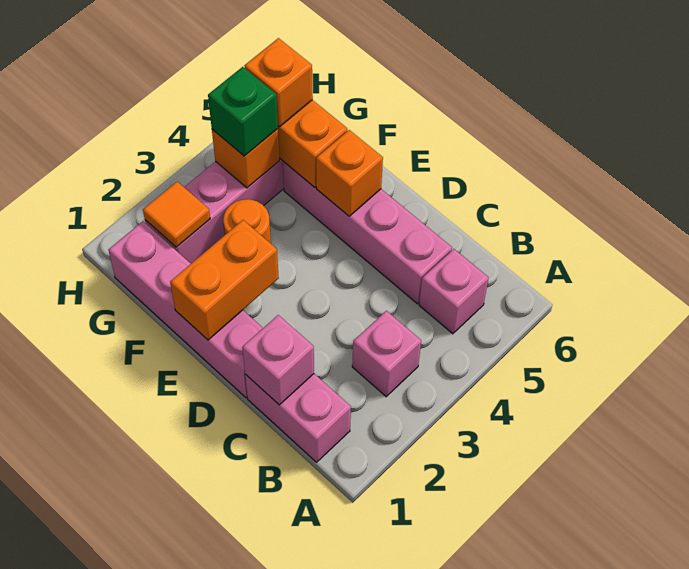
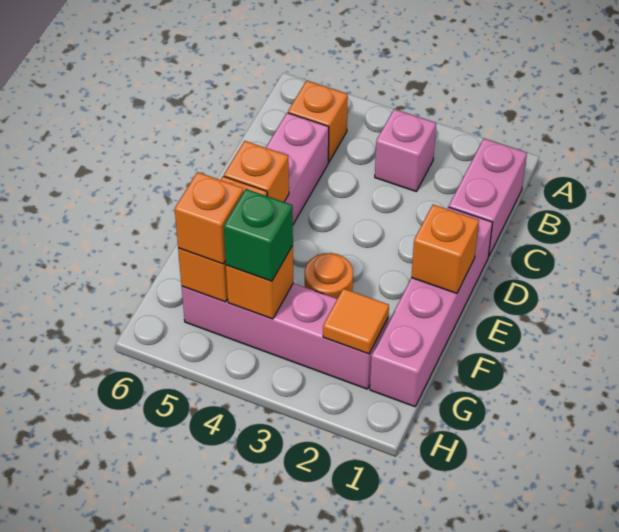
pink brick B5 level 1 -> orange brick B5 level 1
pink brick C1 level 2 -> none
orange brick E1:E2 level 2 -> orange brick E1 level 2

